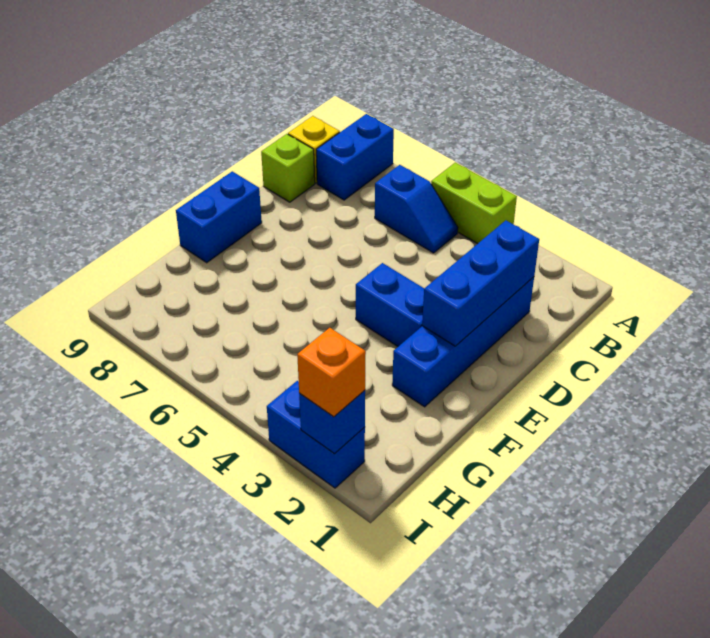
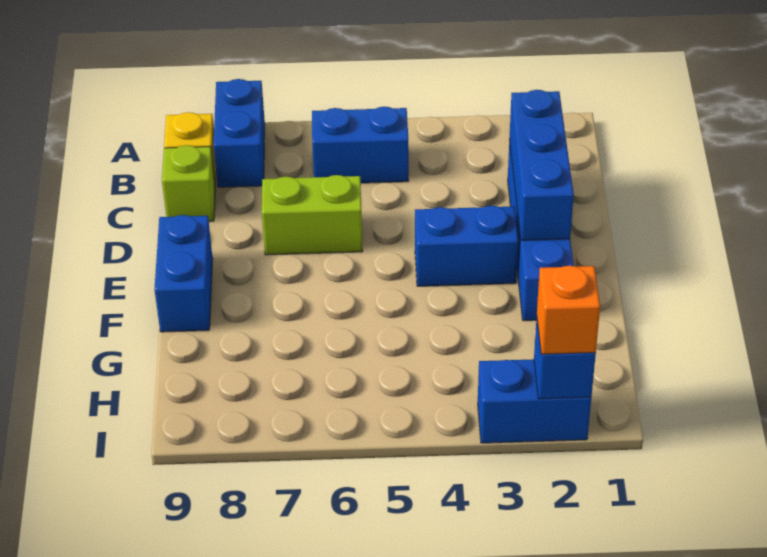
lime brick A4:A5 level 1 -> lime brick D6:D7 level 1
blue slope B5:B6 level 1 top 6 -> blue brick B5:B6 level 1

